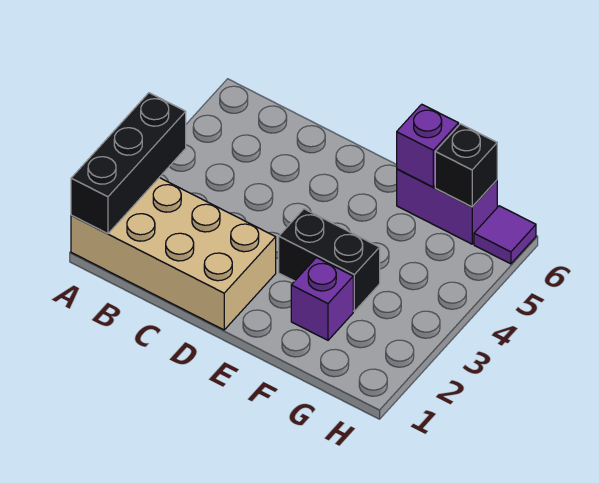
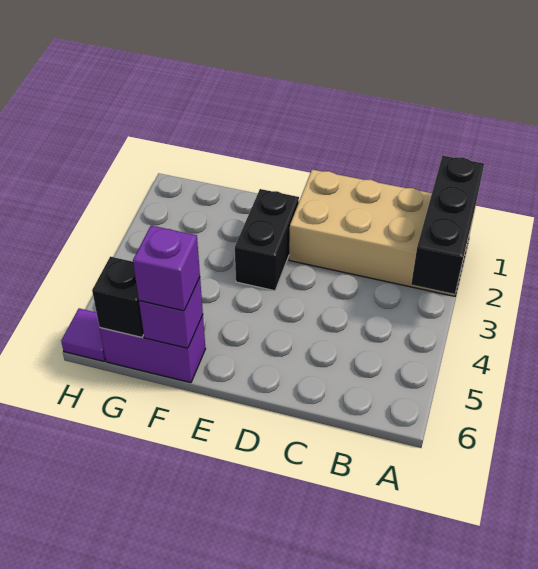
black brick E3:F3 level 1 -> black brick E2:E3 level 1
purple brick F2 level 1 -> purple brick F6 level 3

